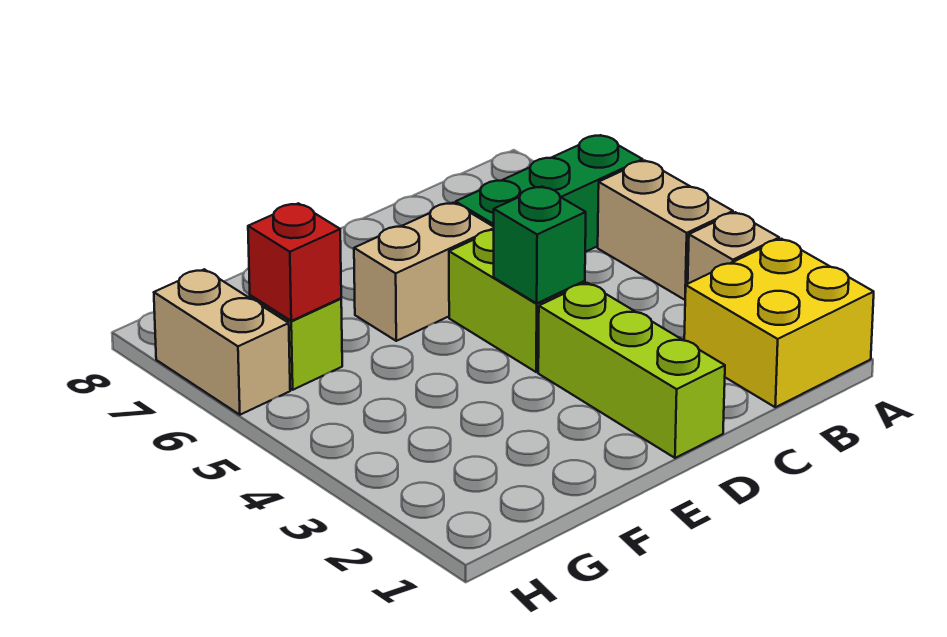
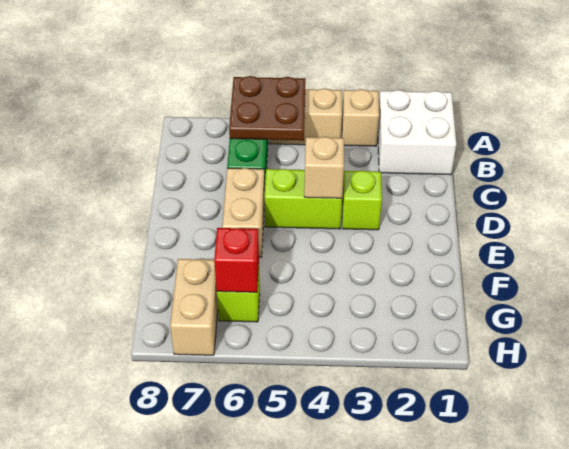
yellow brick A1:B2 level 1 -> white brick A1:B2 level 1
none -> brown plate A5:B6 level 2
lime brick D1:D3 level 1 -> lime brick D3 level 1
green brick D4 level 2 -> tan brick D4 level 2
tan brick H6:H7 level 1 -> tan brick G7:H7 level 1

